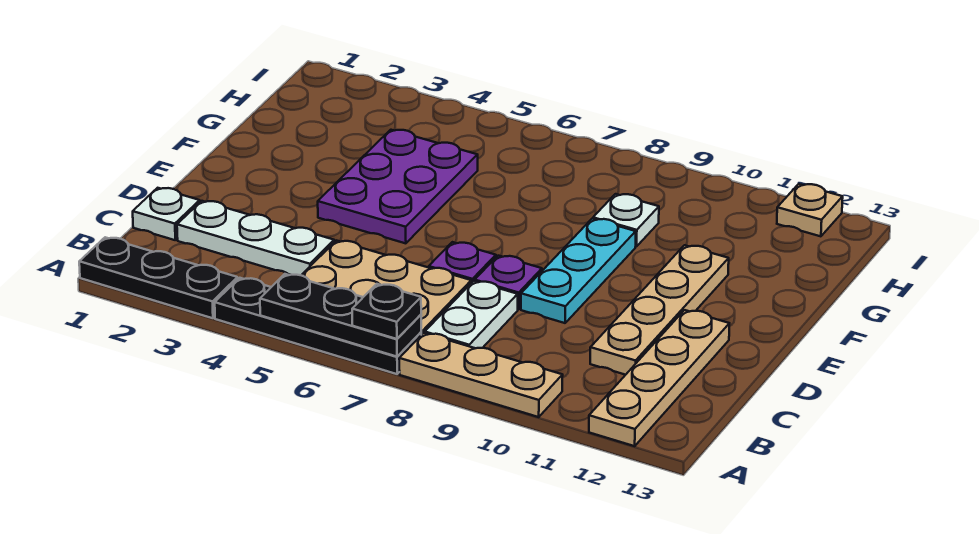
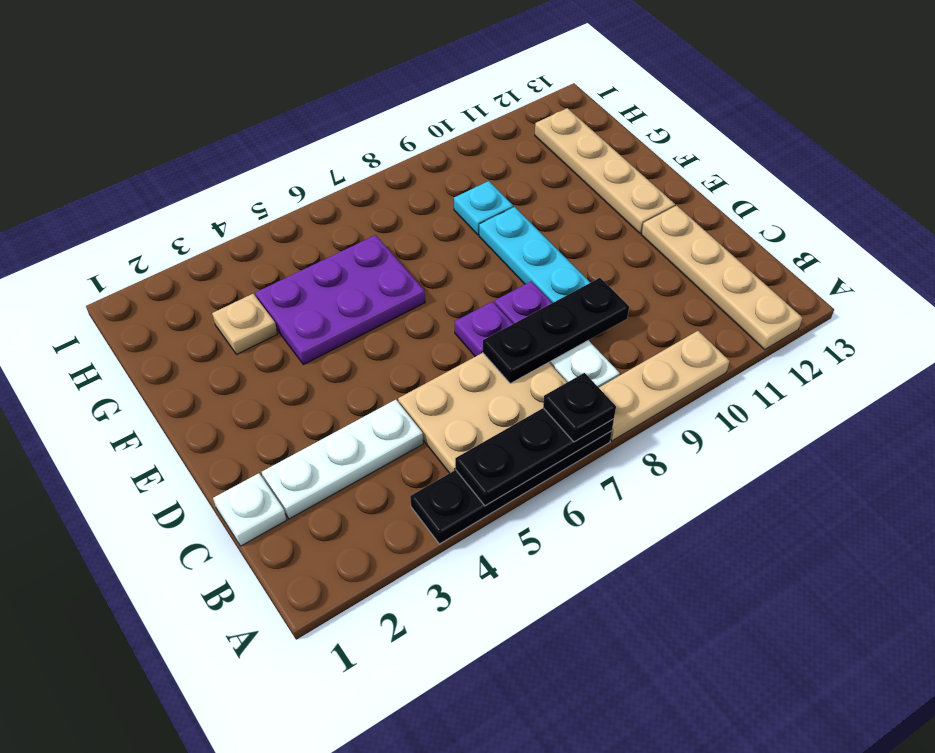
black plate A1:A3 level 1 -> black plate C7:C9 level 2
tan plate C11:F11 level 1 -> tan plate E12:H12 level 1
purple plate E4:G5 level 1 -> purple plate F4:G6 level 1
white plate G9 level 1 -> cyan plate G9 level 1
tan plate I12 level 1 -> tan plate G3 level 1

